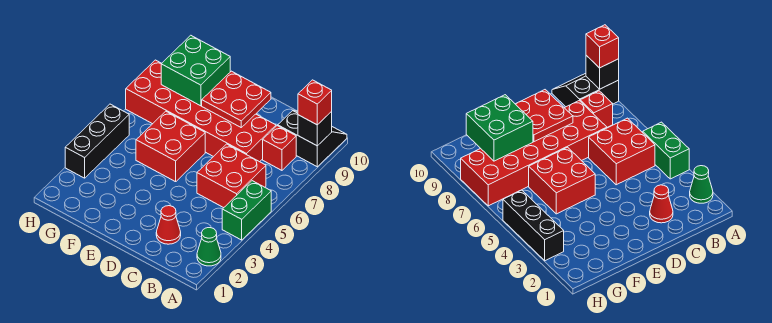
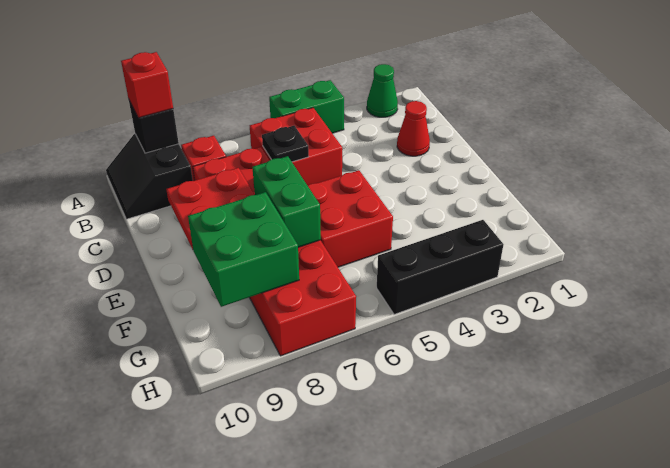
none -> black plate C6 level 2
none -> green brick E7:F7 level 2

